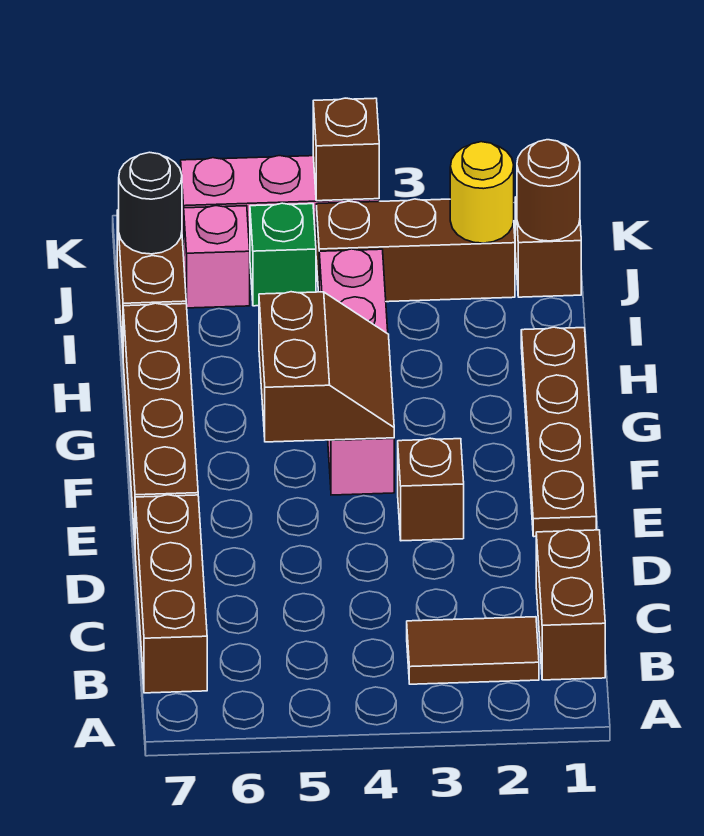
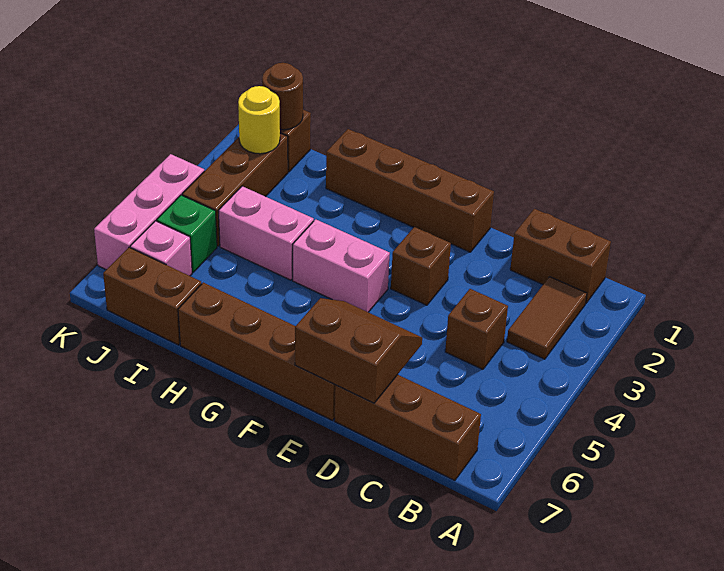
brown plate E1:H1 level 1 -> brown brick E1:H1 level 1
brown slope F4:G5 level 2 top 5 -> brown slope D6:E7 level 2 top 7
black round brick J7 level 2 -> none
brown brick K4 level 2 -> brown brick C4 level 1

